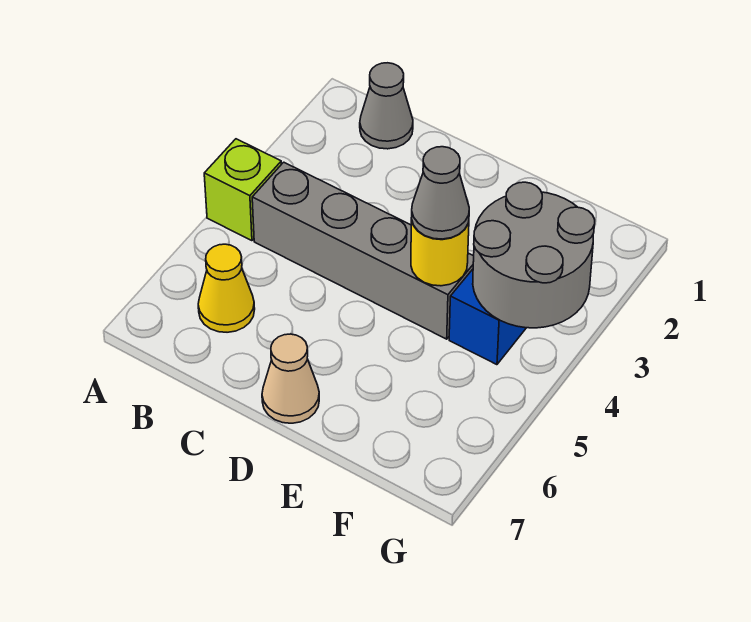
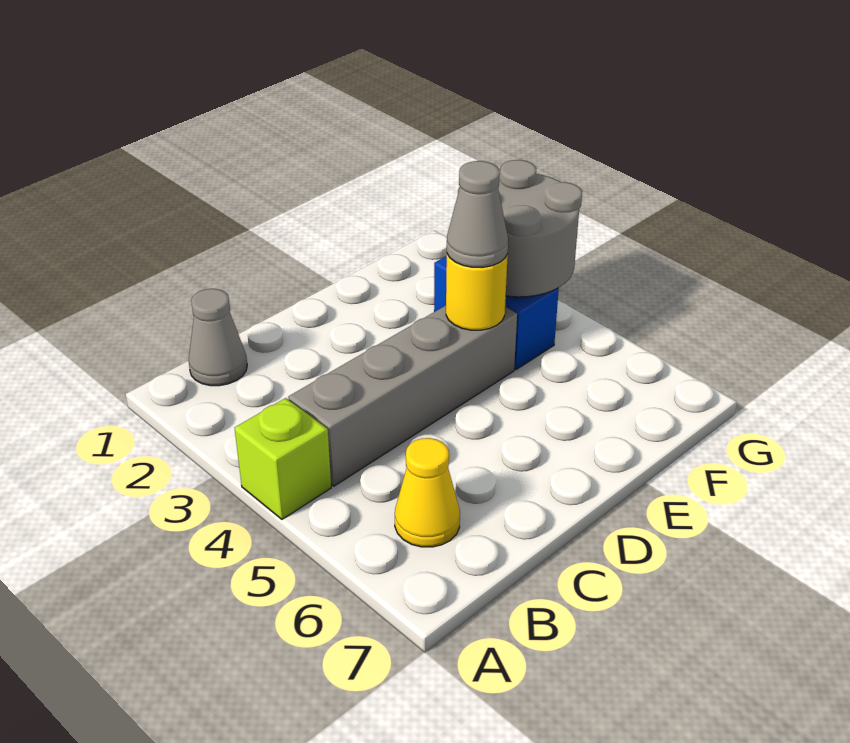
tan cone D7 level 1 -> none

